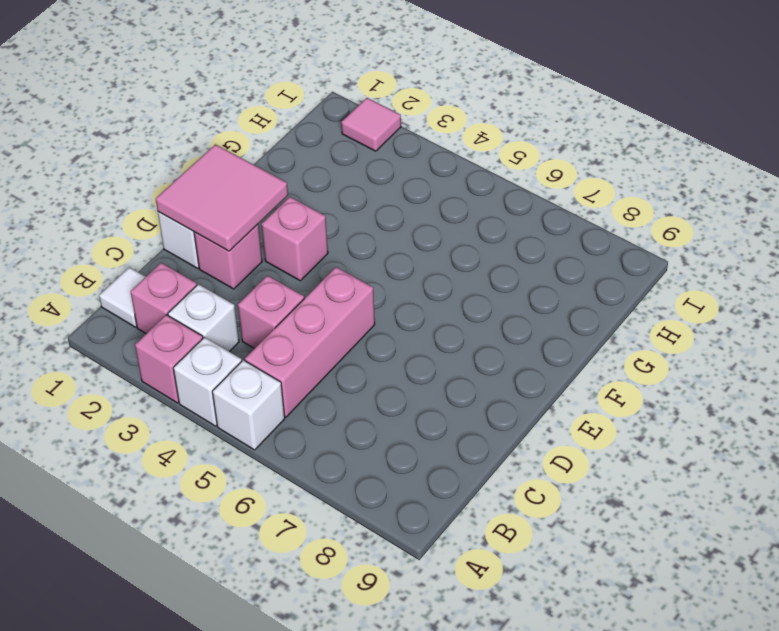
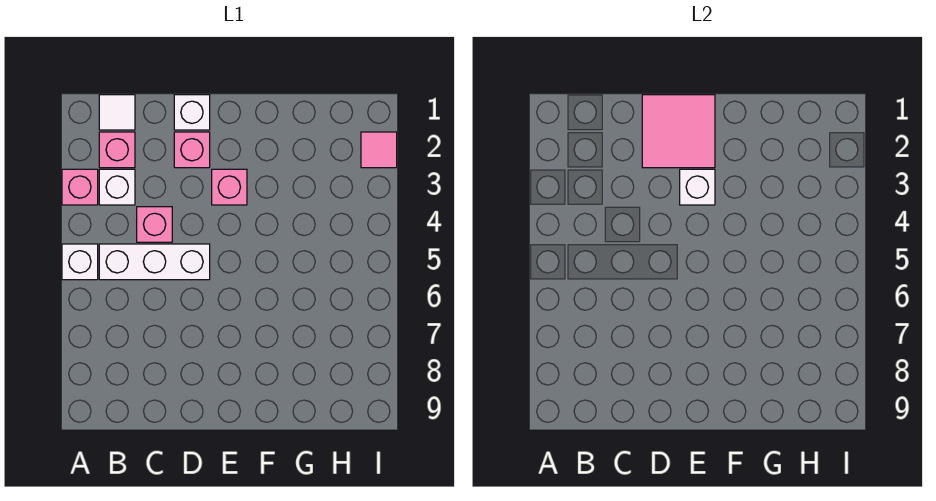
white brick A4 level 1 -> white brick E3 level 2
pink brick B5:D5 level 1 -> white brick B5:D5 level 1

